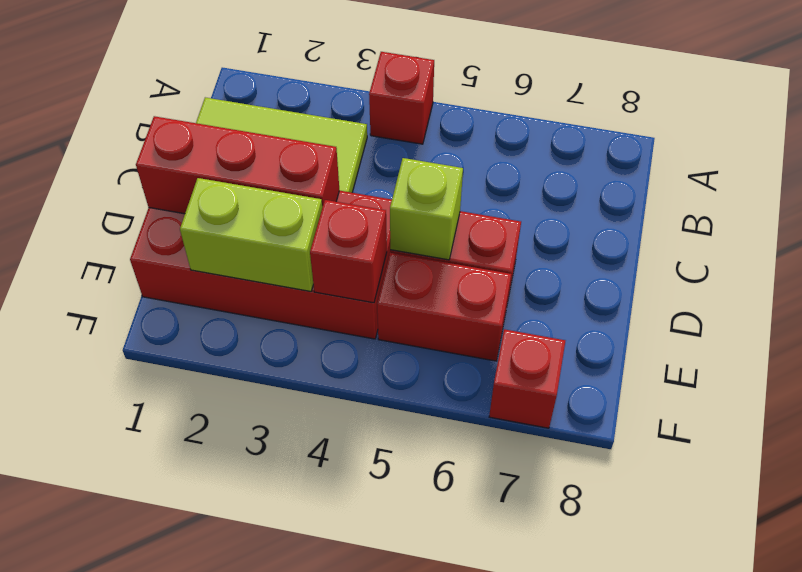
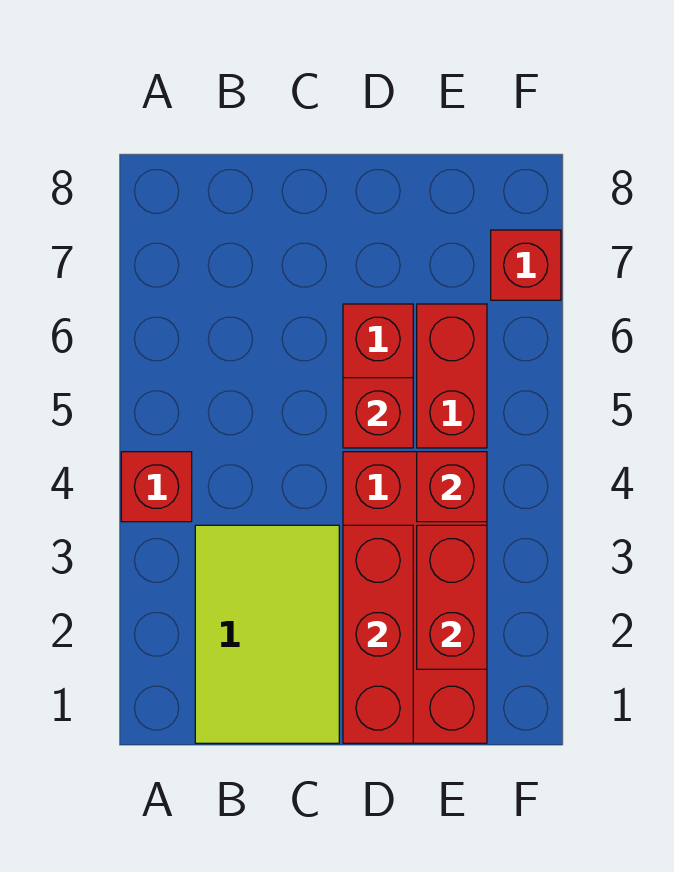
lime brick D5 level 2 -> red brick D5 level 2
lime brick E2:E3 level 2 -> red brick E2:E3 level 2

